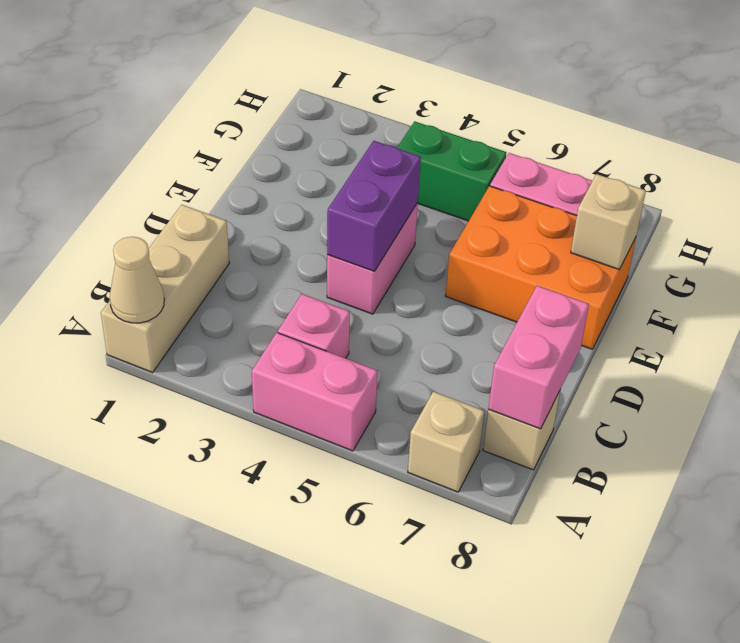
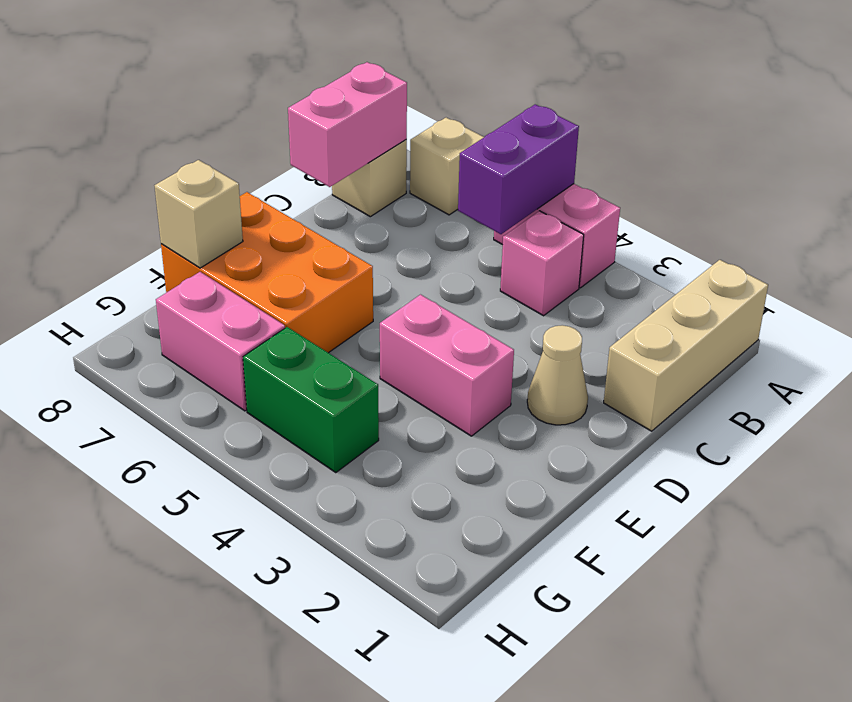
tan cone A1 level 2 -> tan cone D2 level 1
pink brick D4:E4 level 1 -> pink brick E3:E4 level 1
purple brick D4:E4 level 2 -> purple brick A5:B5 level 2

